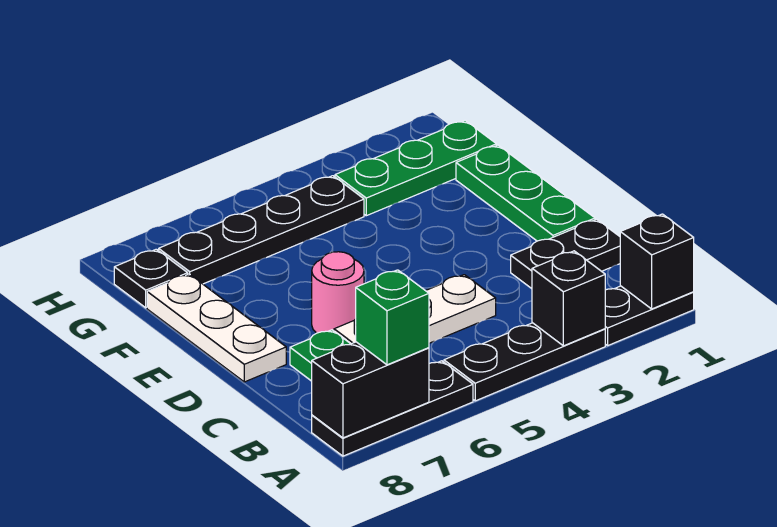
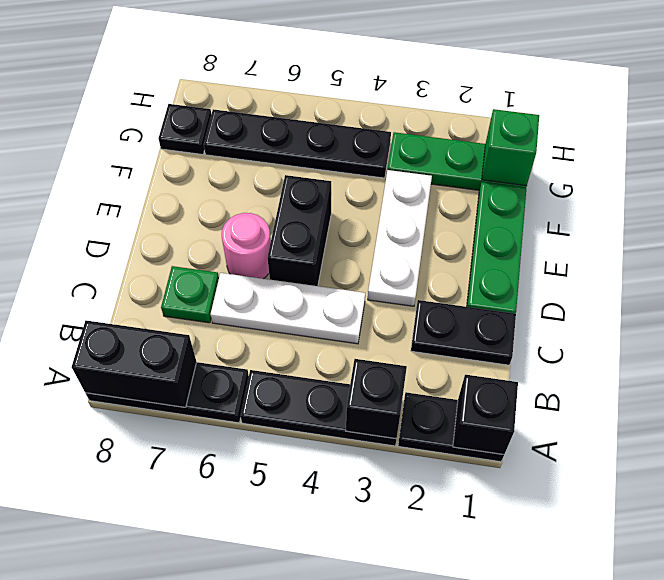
green brick A7 level 3 -> green brick G1 level 2
none -> black brick D5:E5 level 1
white plate D8:F8 level 1 -> white plate D3:F3 level 1

